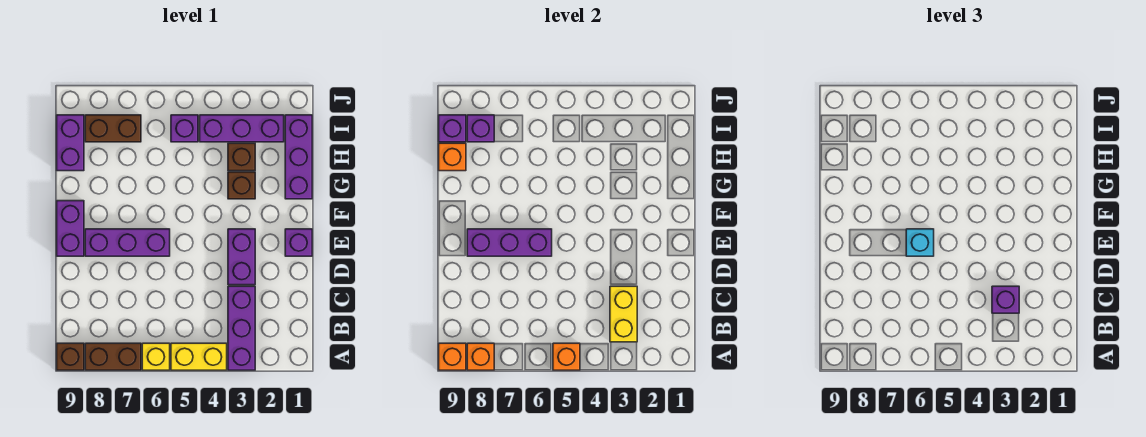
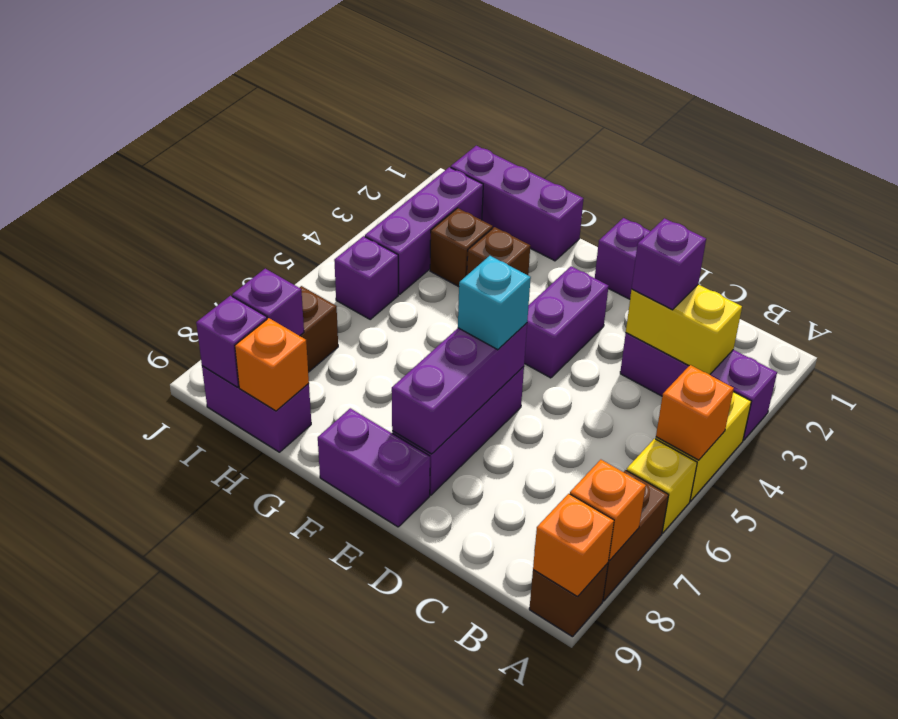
purple brick D3:E3 level 1 -> purple brick E3:E4 level 1

